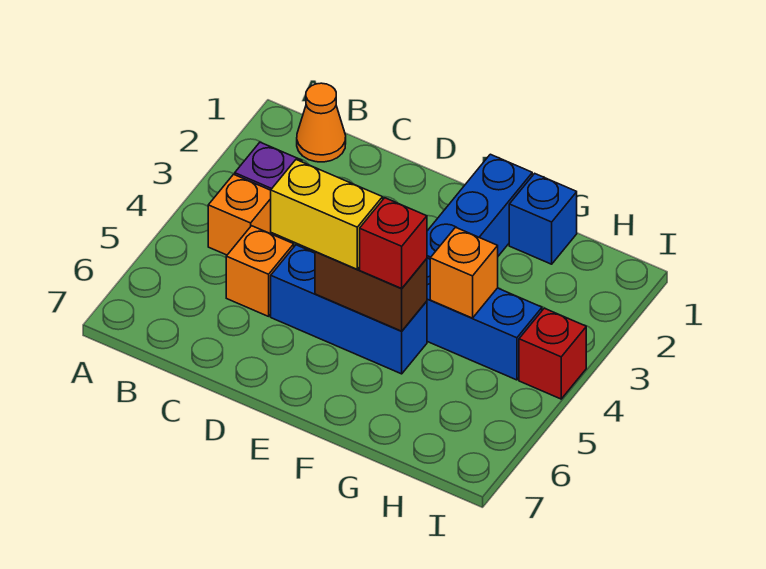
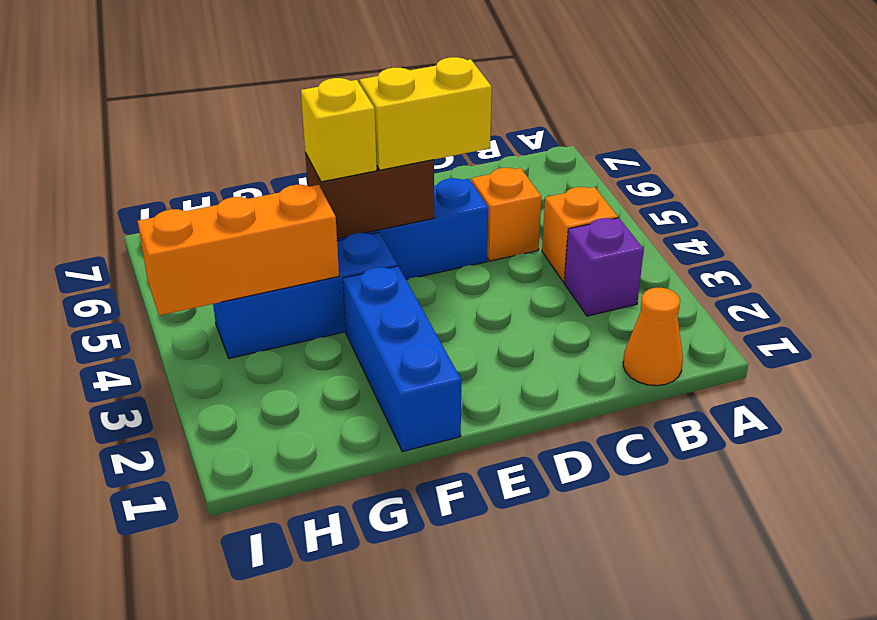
red brick F5 level 3 -> yellow brick F5 level 3
blue brick G1 level 1 -> none
orange brick G4 level 2 -> orange brick G4:I4 level 2
red brick I4 level 1 -> none

